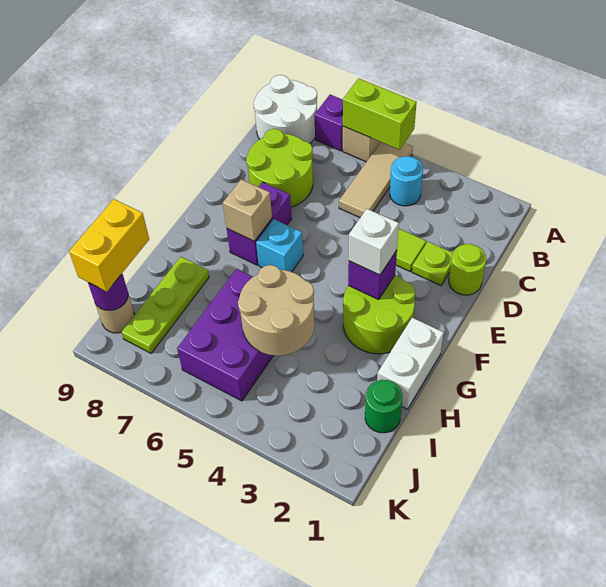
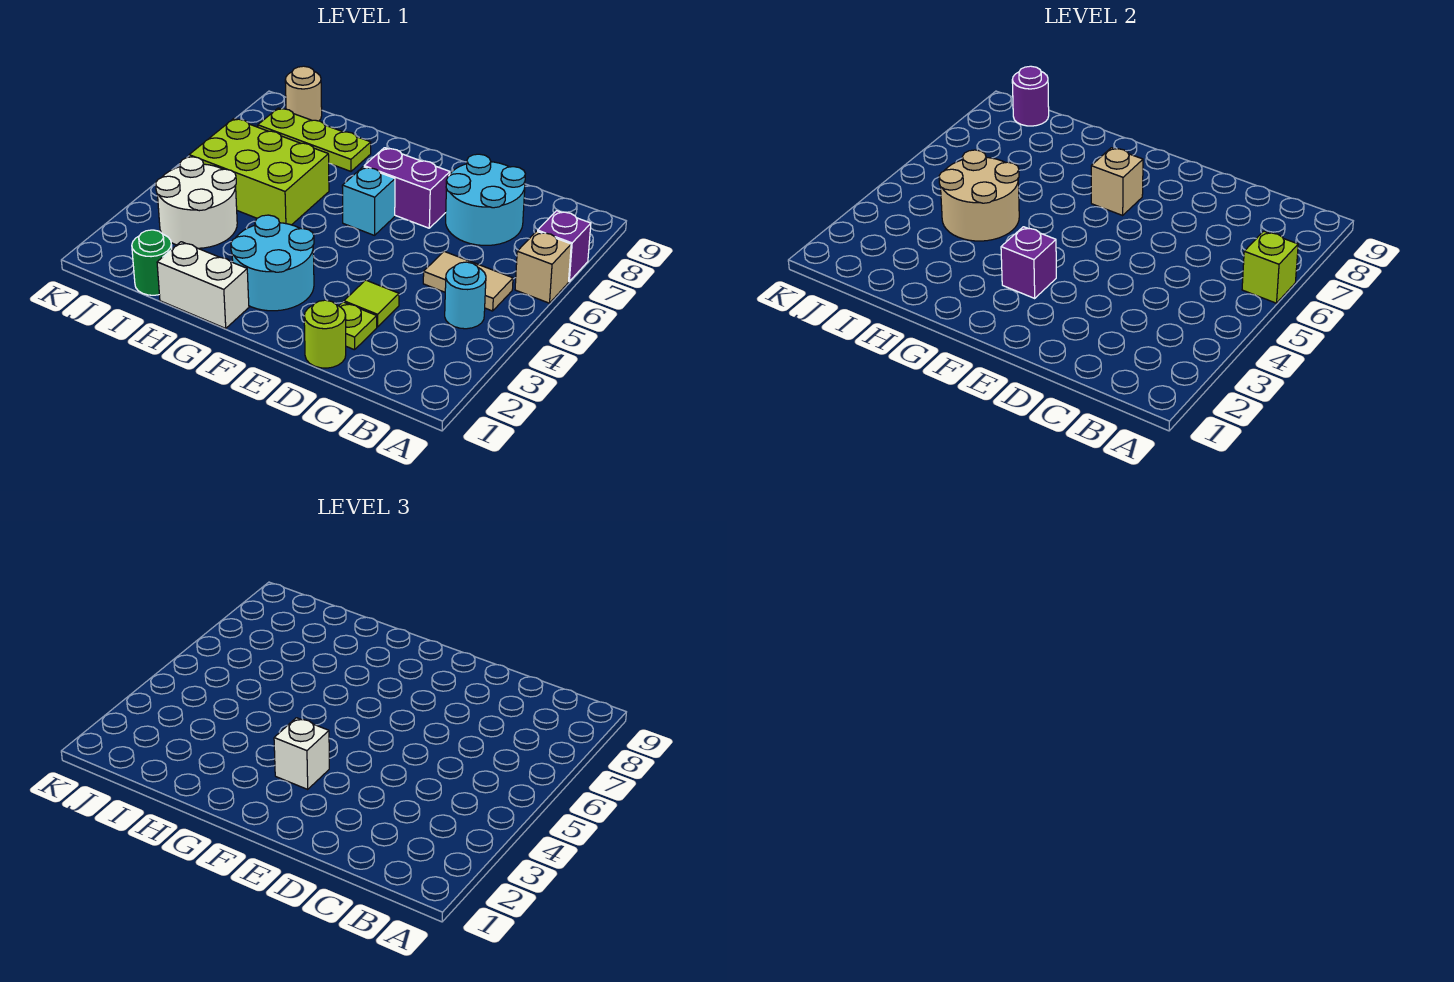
tan tile A5:C5 level 1 -> tan tile B5:C5 level 1
lime brick A5:A6 level 2 -> lime brick A6 level 2
white round brick A8:B9 level 1 -> white round brick I3:J4 level 1
lime round brick C7:D8 level 1 -> cyan round brick C7:D8 level 1
lime round brick F2:G3 level 1 -> cyan round brick F2:G3 level 1
purple brick H5:J6 level 1 -> lime brick H5:J6 level 1
yellow brick I9:J9 level 3 -> none

